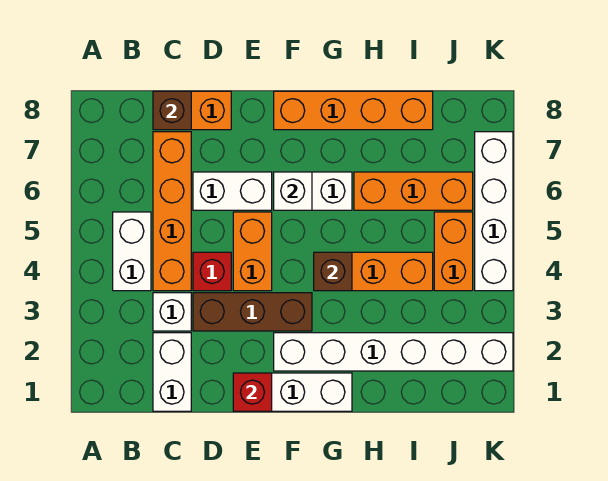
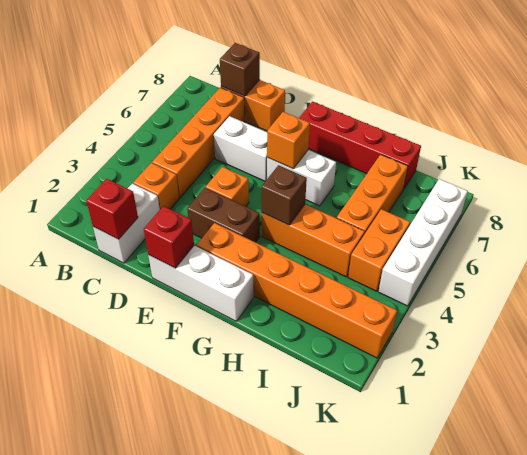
white brick B4:B5 level 1 -> none
white brick C3 level 1 -> orange brick C3 level 1
brown brick D3:F3 level 1 -> brown brick E3:F3 level 1
red brick D4 level 1 -> red brick C1 level 2
orange brick E4:E5 level 1 -> orange brick E4 level 1
white brick F2:K2 level 1 -> orange brick F2:K2 level 1
white brick F6 level 2 -> orange brick F6 level 2
orange brick F8:I8 level 1 -> red brick F8:I8 level 1
orange brick H6:J6 level 1 -> orange brick I5:I7 level 1

